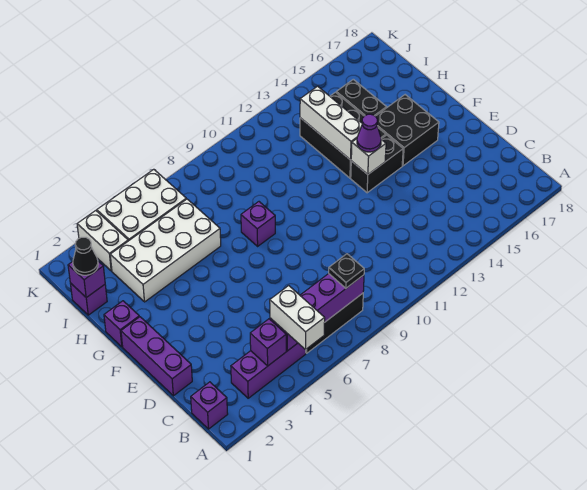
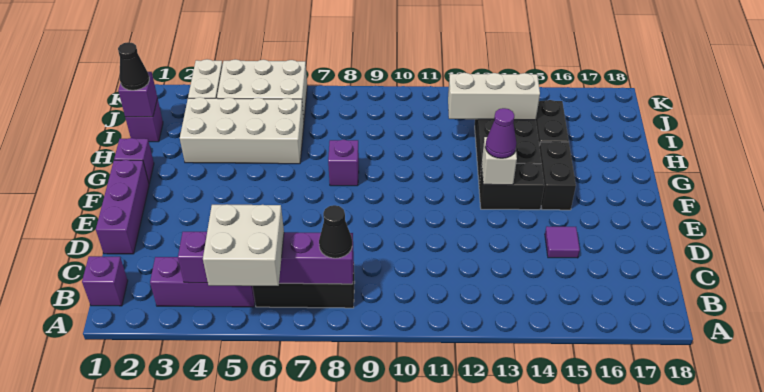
white brick A5:B5 level 3 -> white brick A5:B6 level 3
black plate B8 level 3 -> black cone B8 level 3
none -> purple tile D15 level 1
black brick F15:G16 level 1 -> black brick F15:G15 level 1
white brick G13:I13 level 2 -> white brick I12:I14 level 2

